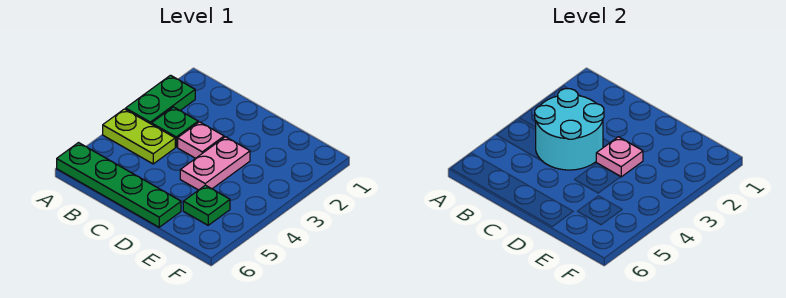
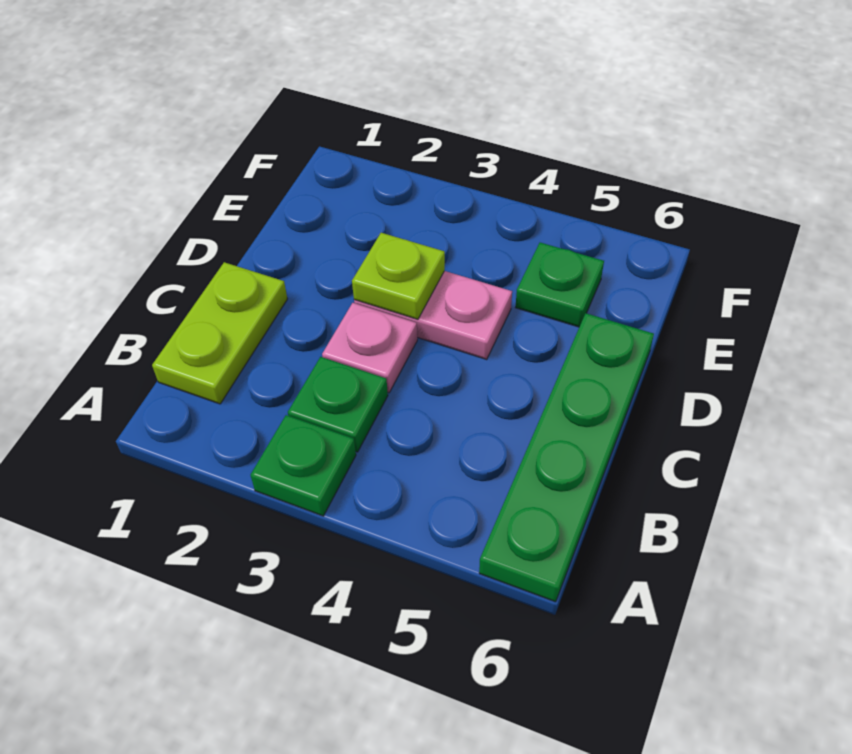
green plate A2:A3 level 1 -> green plate A3 level 1
lime plate A4:B4 level 1 -> lime plate B1:C1 level 1
cyan round brick B3:C4 level 2 -> none
pink plate D3 level 2 -> lime plate D3 level 2

